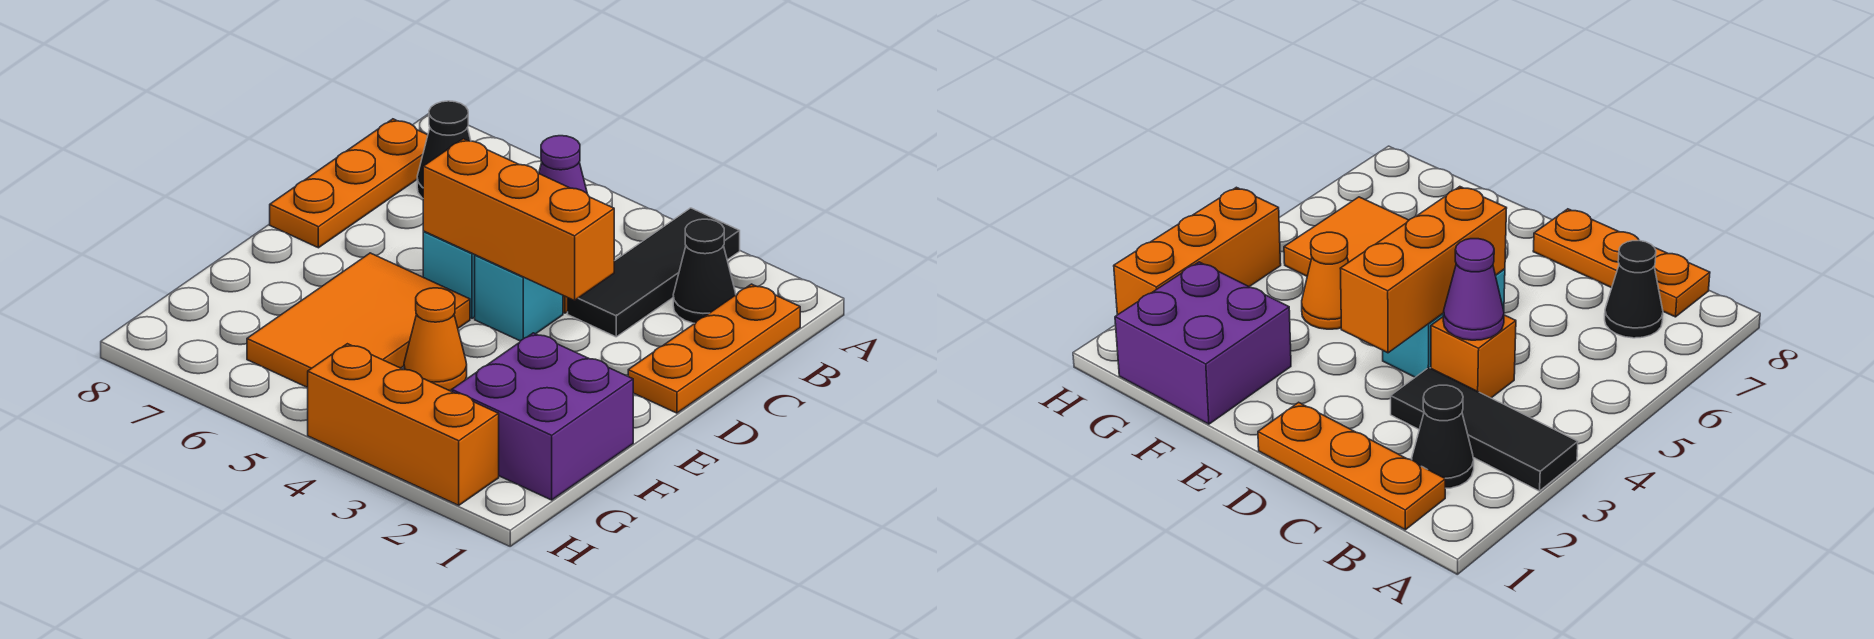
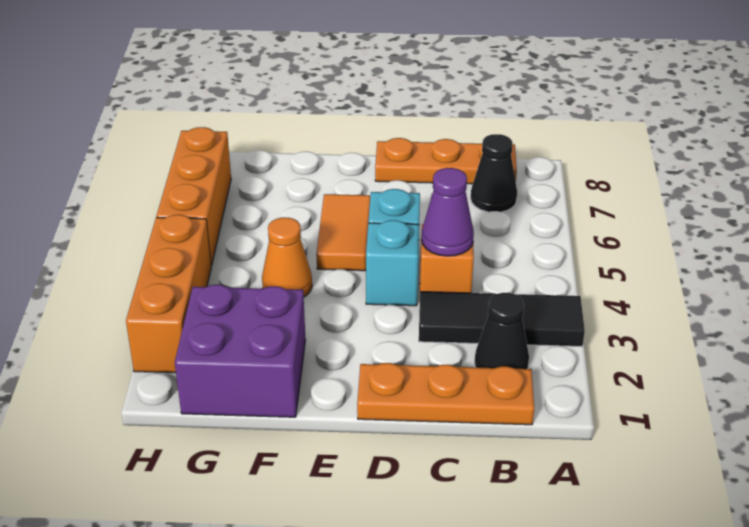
orange brick D3:D5 level 2 -> orange brick H5:H7 level 1
orange tile E5:G6 level 1 -> orange tile E5:E6 level 1

